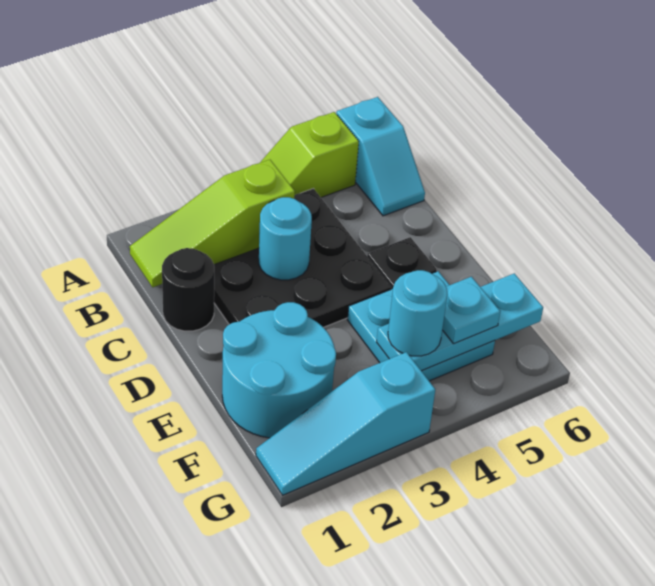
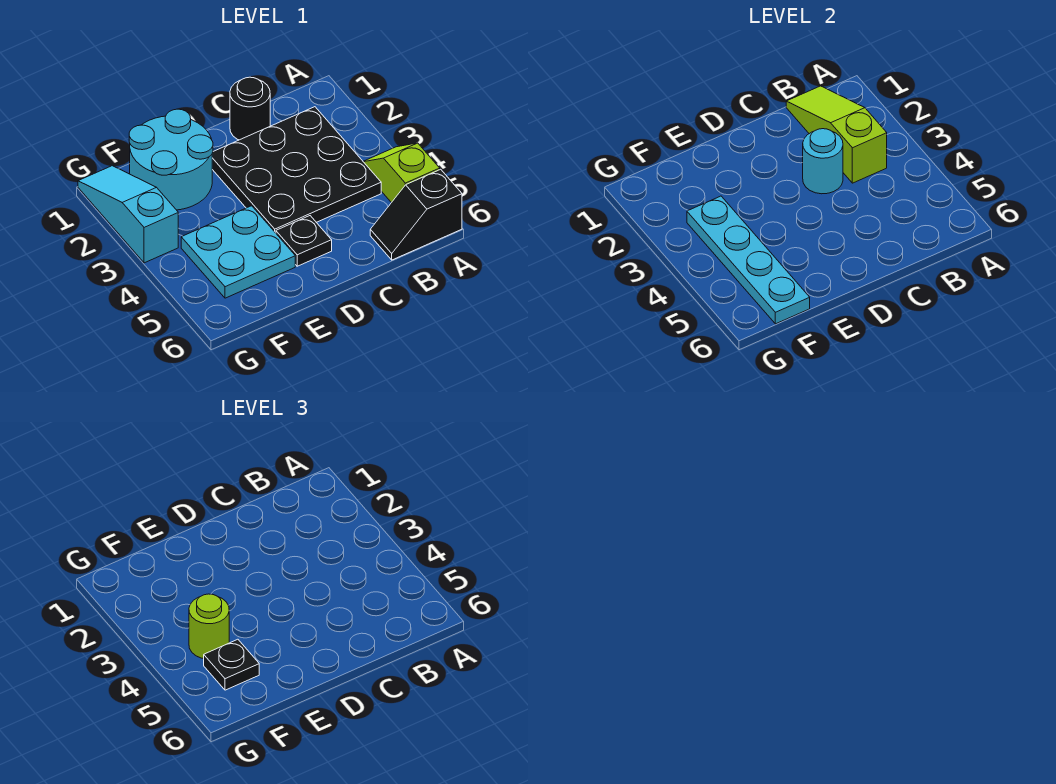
cyan slope A6:B6 level 1 top A -> black slope A6:B6 level 1 top A
cyan plate F4:F6 level 2 -> cyan plate F3:F6 level 2
cyan round brick F4 level 3 -> lime round brick F4 level 3
cyan plate F5 level 3 -> black plate F5 level 3

